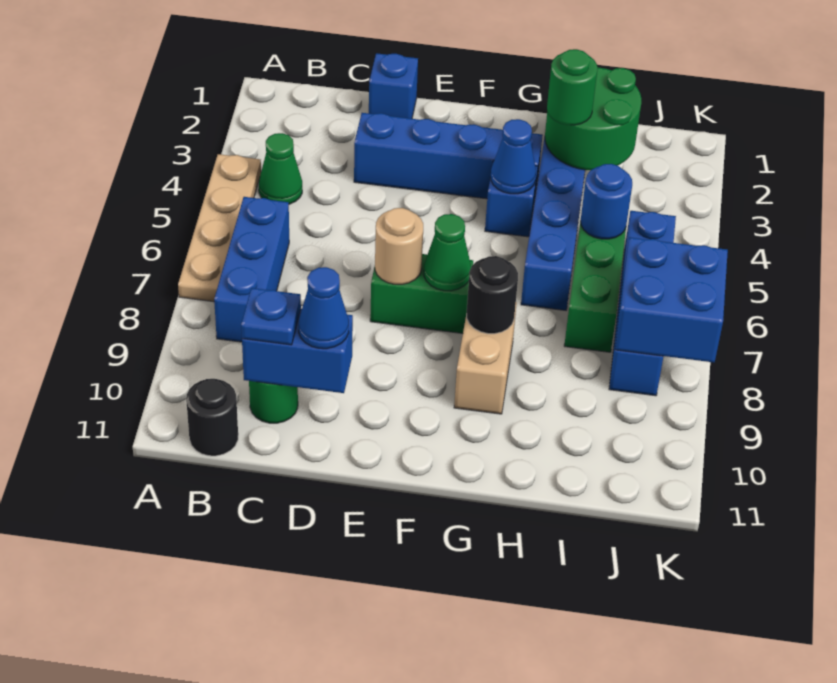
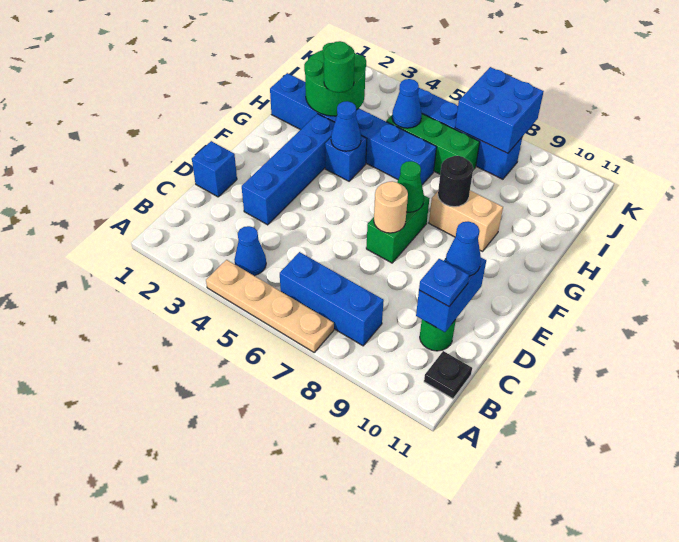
green cone B4 level 1 -> blue cone B4 level 1
black round brick B11 level 1 -> black plate B11 level 1
blue round brick I5 level 2 -> blue cone I5 level 2

